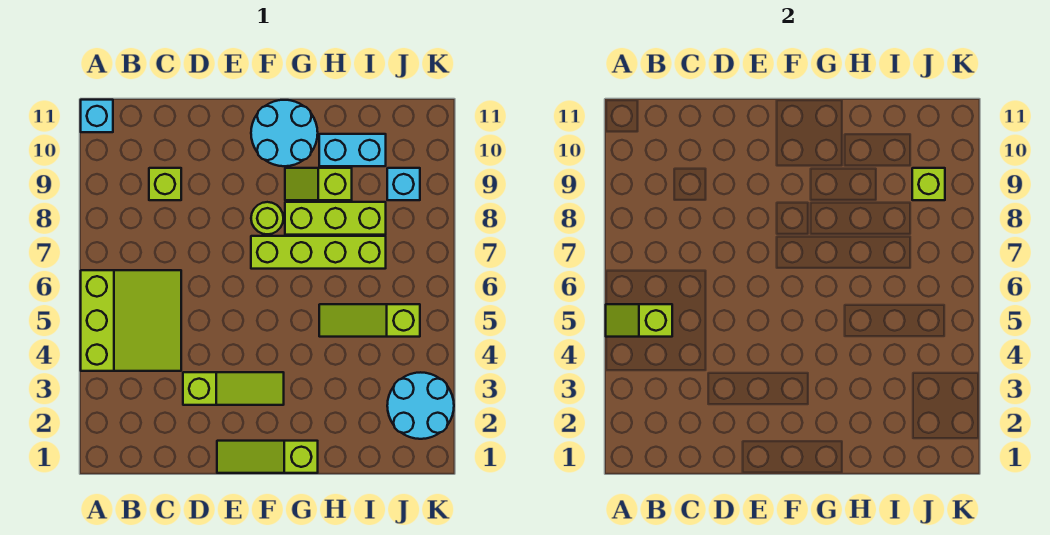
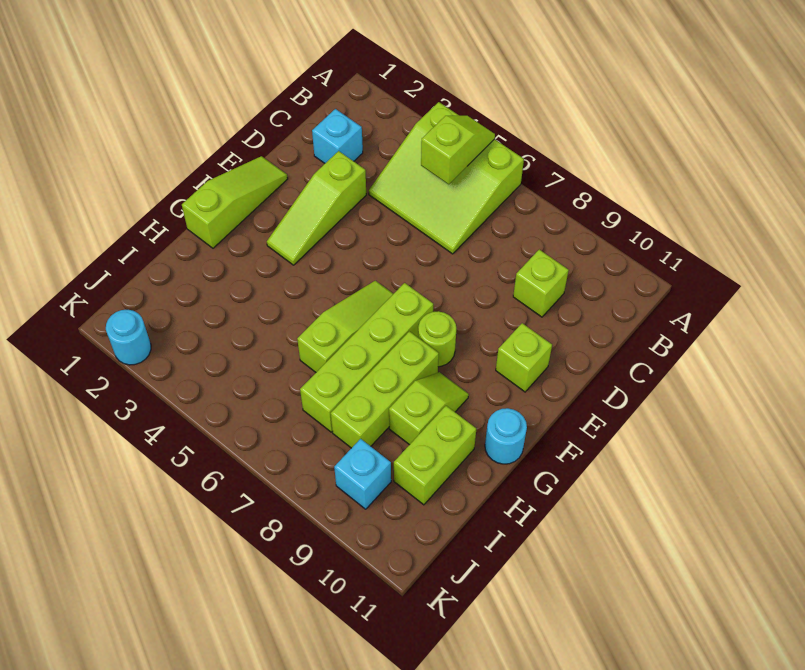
cyan brick A11 level 1 -> cyan brick C2 level 1
cyan round brick F10:G11 level 1 -> cyan round brick G11 level 1
lime slope H5:J5 level 1 top J -> lime slope F6:H6 level 1 top H
cyan brick H10:I10 level 1 -> lime brick H10:I10 level 1
cyan round brick J2:K3 level 1 -> cyan round brick K2 level 1
lime brick J9 level 2 -> lime brick E10 level 1

